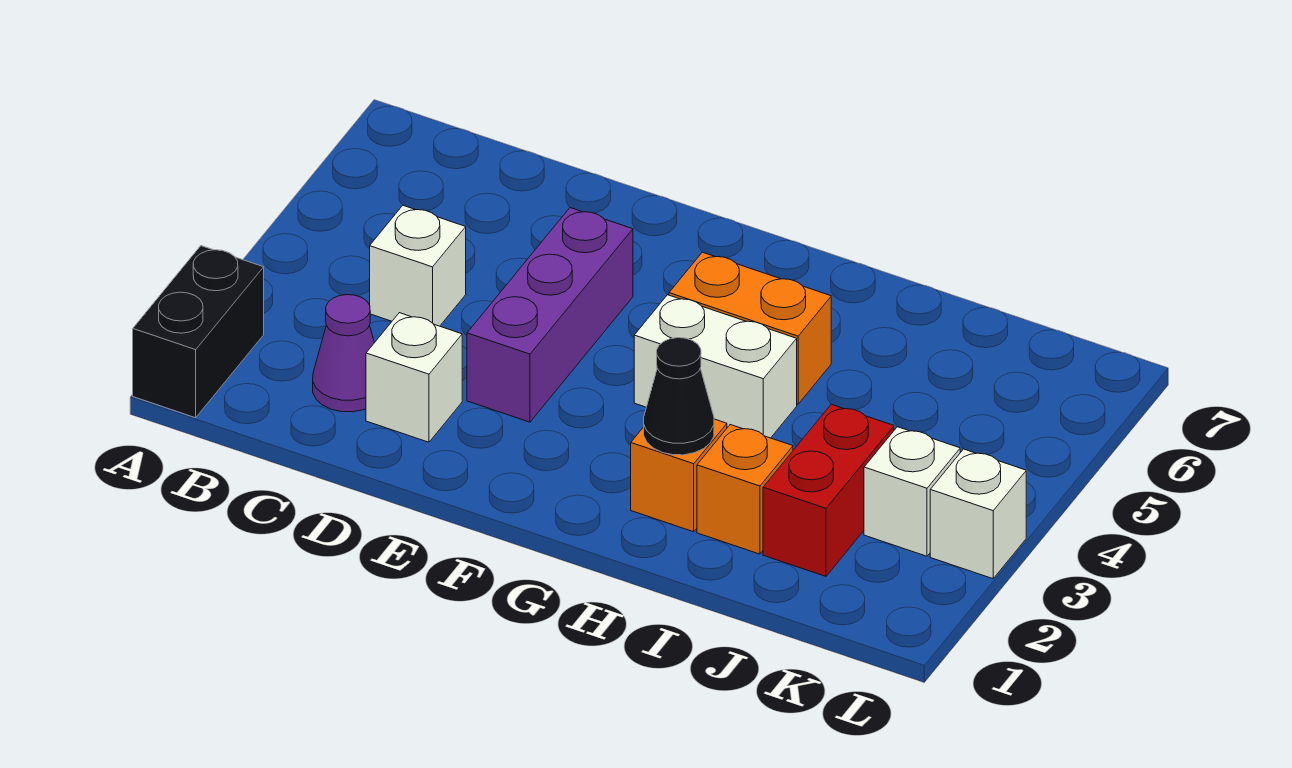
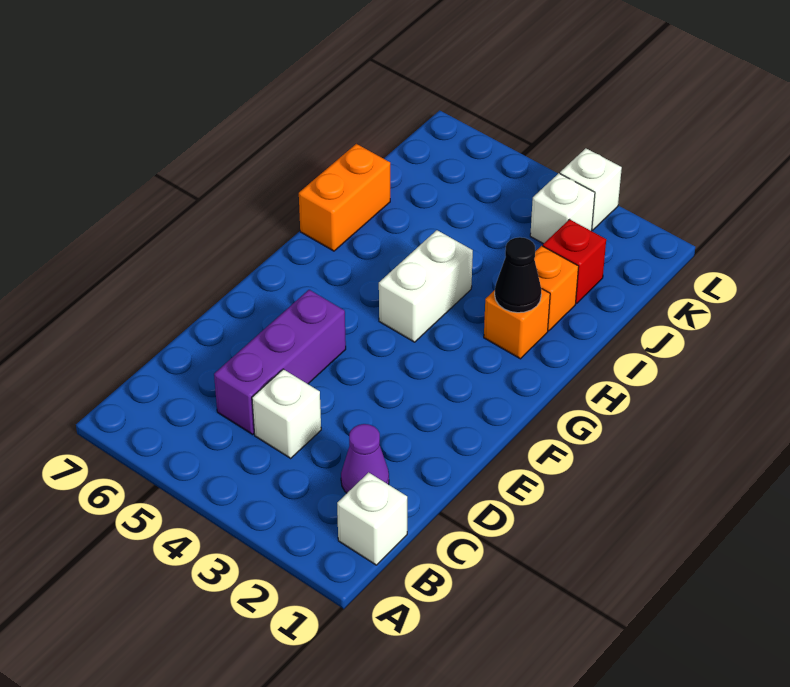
black brick A1:A2 level 1 -> none
white brick D2 level 1 -> white brick B1 level 1
purple brick E3:E5 level 1 -> purple brick C5:E5 level 1
orange brick G5:H5 level 1 -> orange brick H7:I7 level 1
red brick J2:J3 level 1 -> red brick J2 level 1

